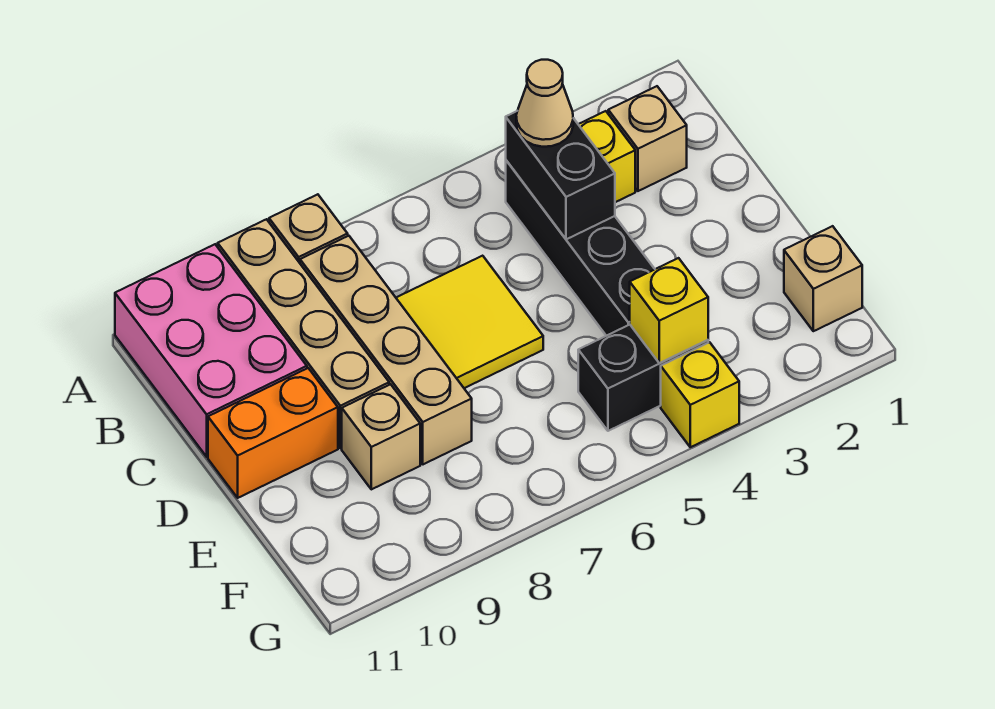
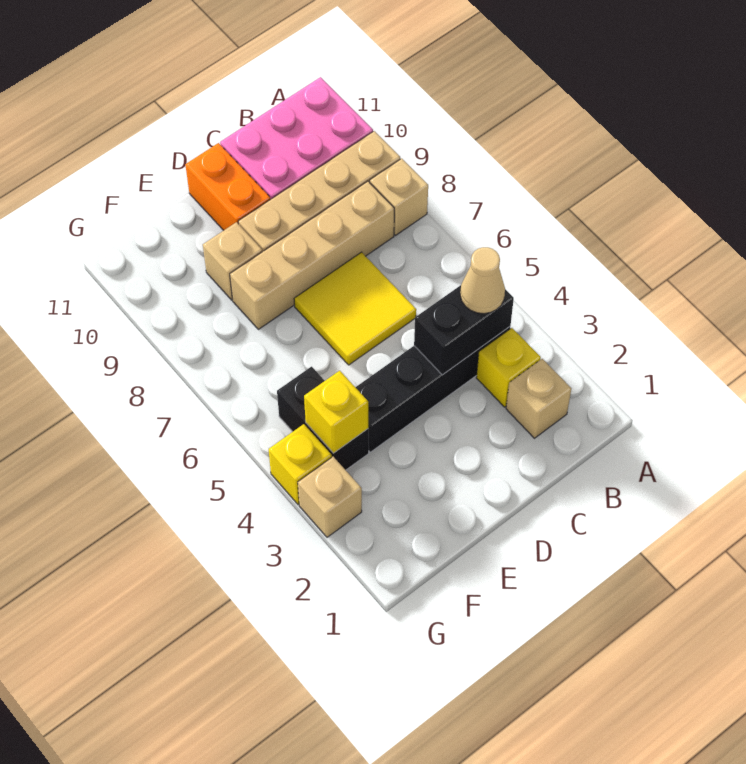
tan brick F1 level 1 -> tan brick G3 level 1

